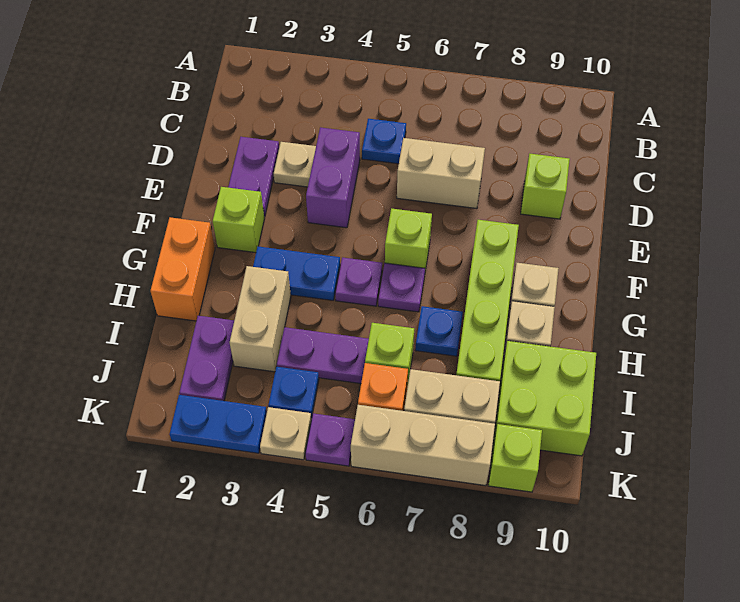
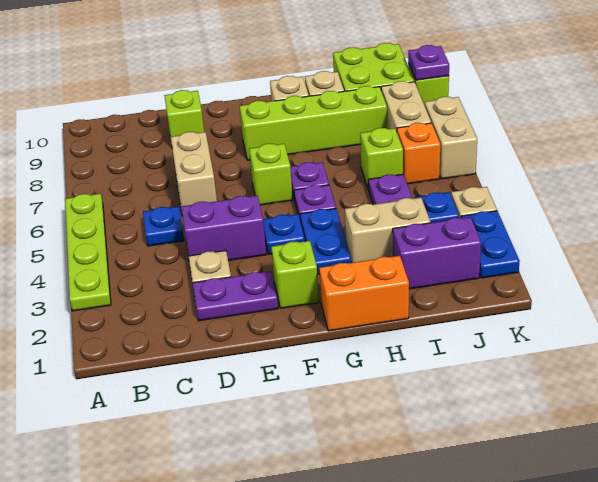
none -> lime plate A3:A6 level 1
blue plate H7 level 1 -> blue plate F4 level 1
purple plate I2:J2 level 1 -> purple brick I2:J2 level 1
purple plate K5 level 1 -> purple plate K9 level 2
tan brick K6:K8 level 1 -> tan brick K6:K7 level 1

